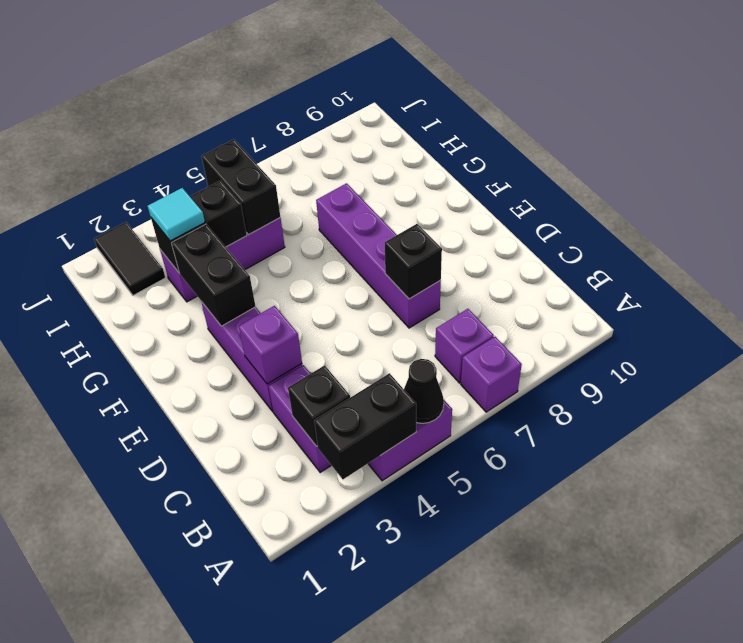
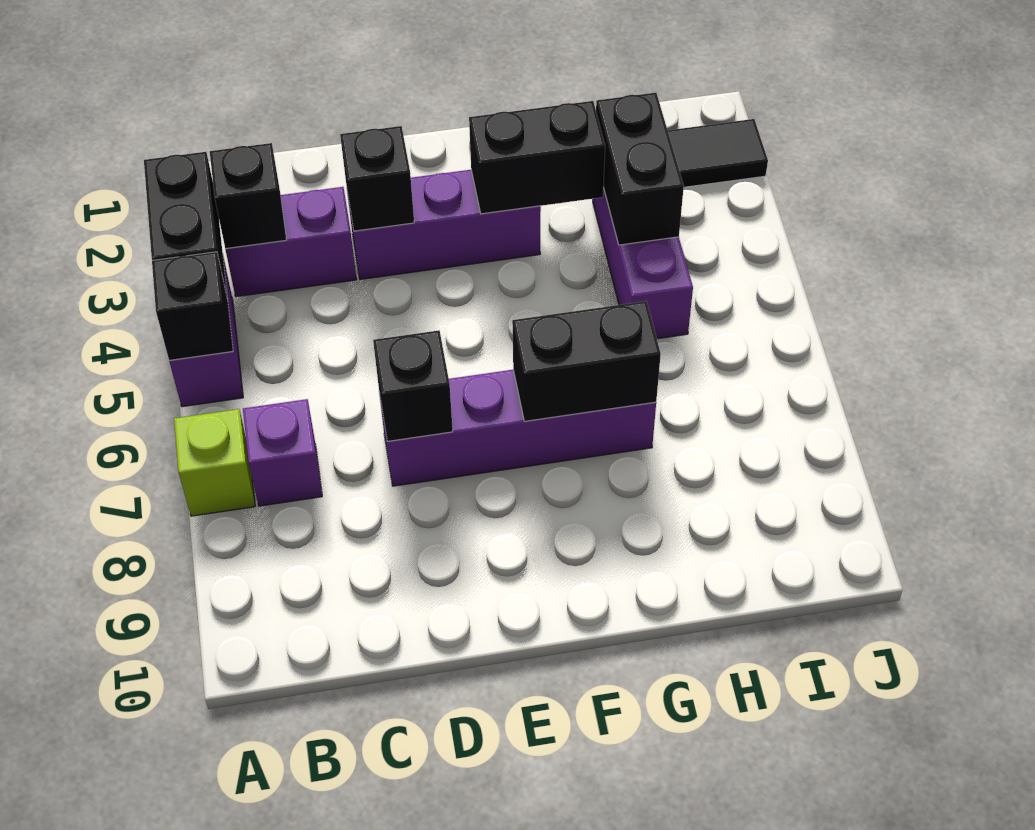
black cone A5 level 2 -> black brick A5 level 2
purple brick A7 level 1 -> lime brick A7 level 1
purple brick D3 level 2 -> black brick D3 level 2
cyan tile H3 level 3 -> none
black brick H5:I5 level 2 -> black brick F7:G7 level 2

